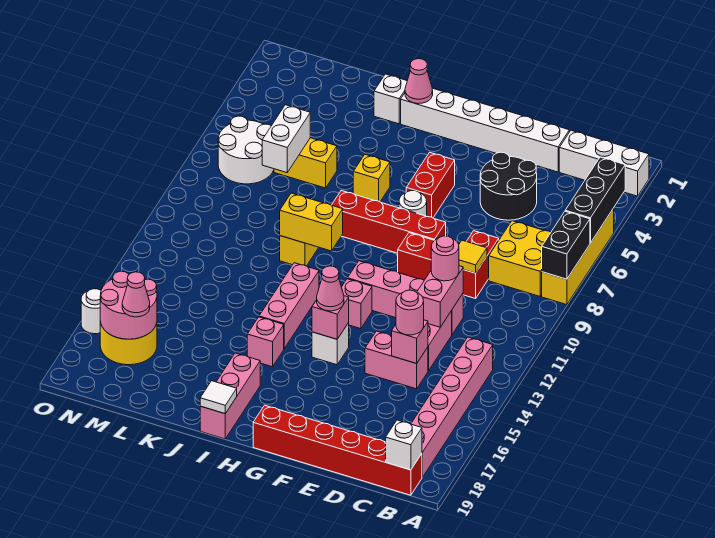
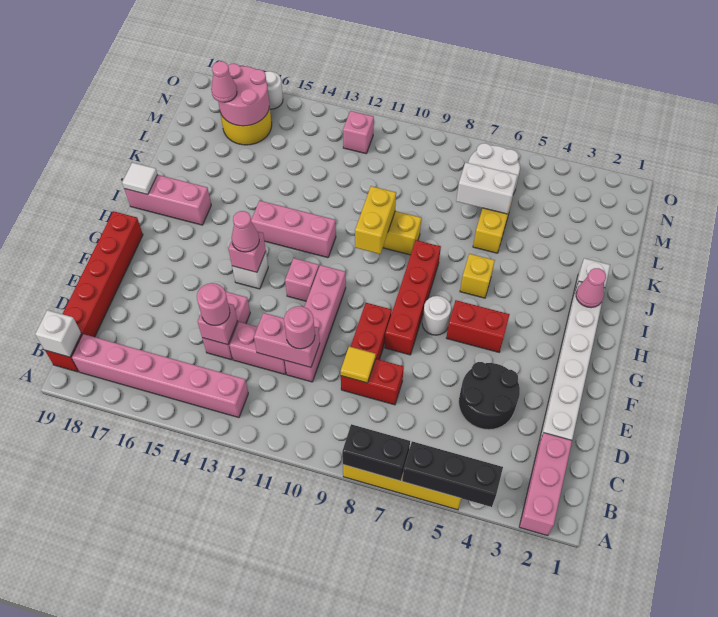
white brick A2:C2 level 1 -> pink brick A2:C2 level 1
yellow brick B7:C8 level 1 -> none
pink brick I15 level 1 -> pink brick N12 level 1

